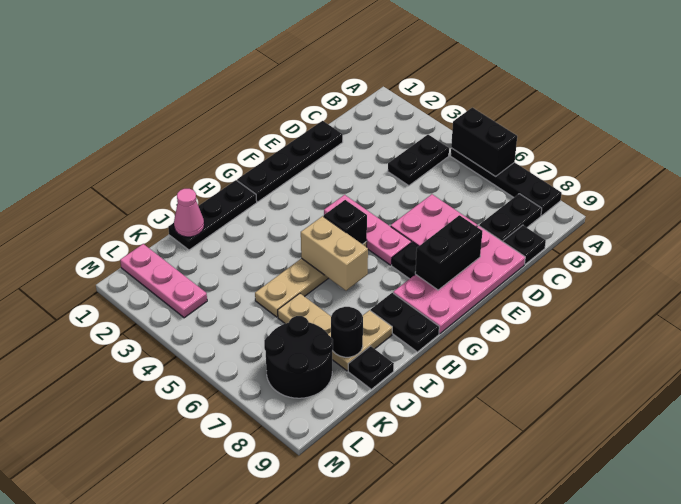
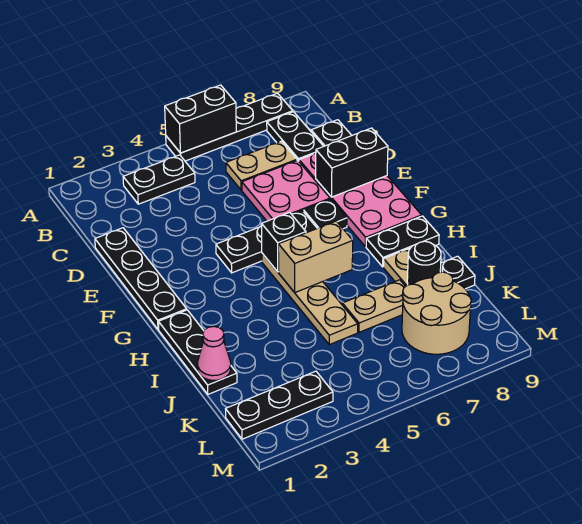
black plate B4:C4 level 1 -> black plate B3:B4 level 1
none -> tan plate C6:C7 level 1
black brick E8:F8 level 2 -> black brick E8:E9 level 2
pink plate F4:F6 level 1 -> black plate F4:F6 level 1
black round brick K7:L8 level 1 -> tan round brick K7:L8 level 1
pink plate L1:L3 level 1 -> black plate L1:L3 level 1

